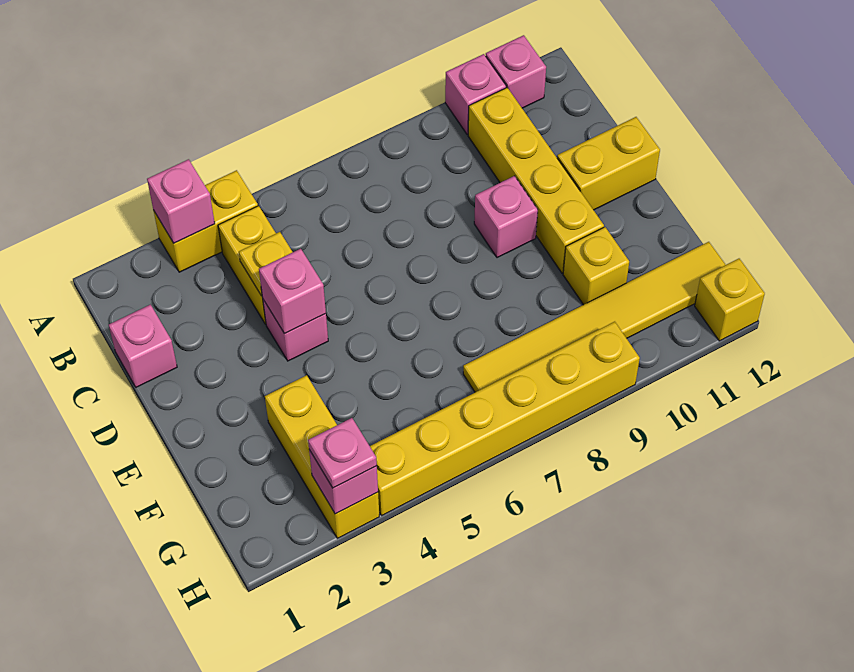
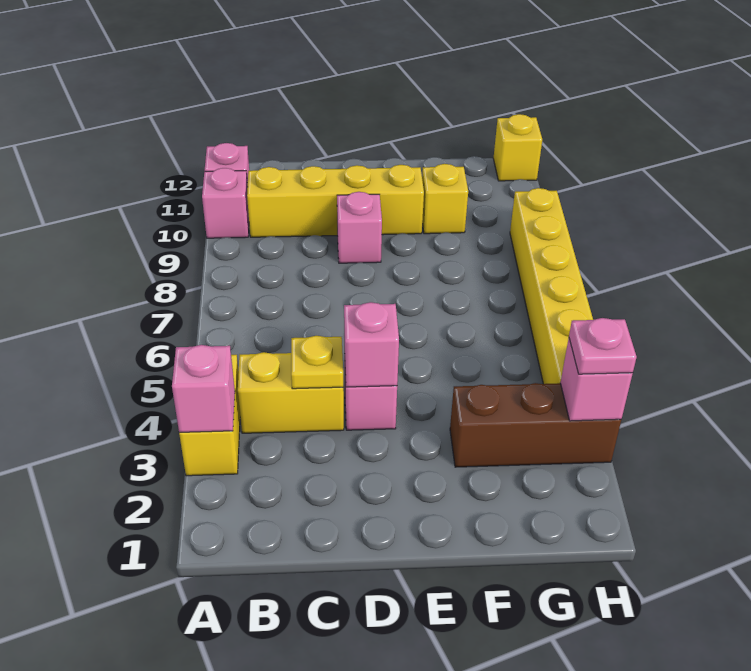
pink brick C1 level 1 -> none
yellow brick D11:D12 level 1 -> none
yellow brick F3:H3 level 1 -> brown brick F3:H3 level 1
yellow tile G7:G12 level 1 -> none

